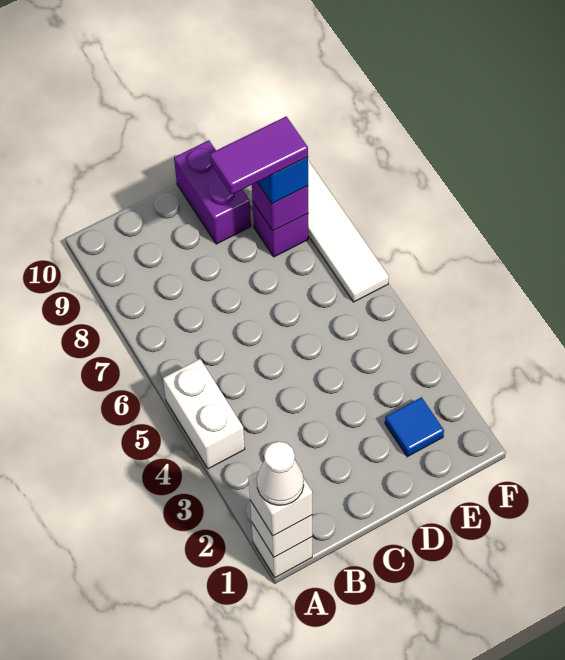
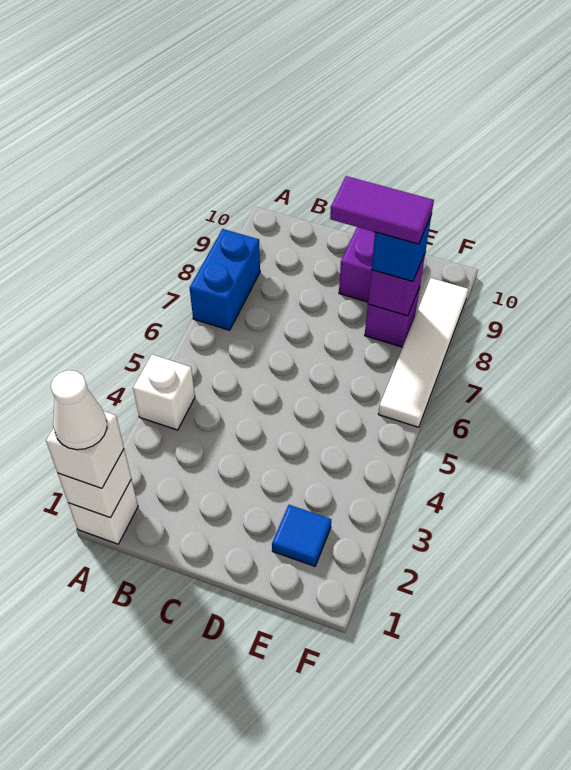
white brick A4:A5 level 1 -> white brick A4 level 1
none -> blue brick A7:A8 level 1

